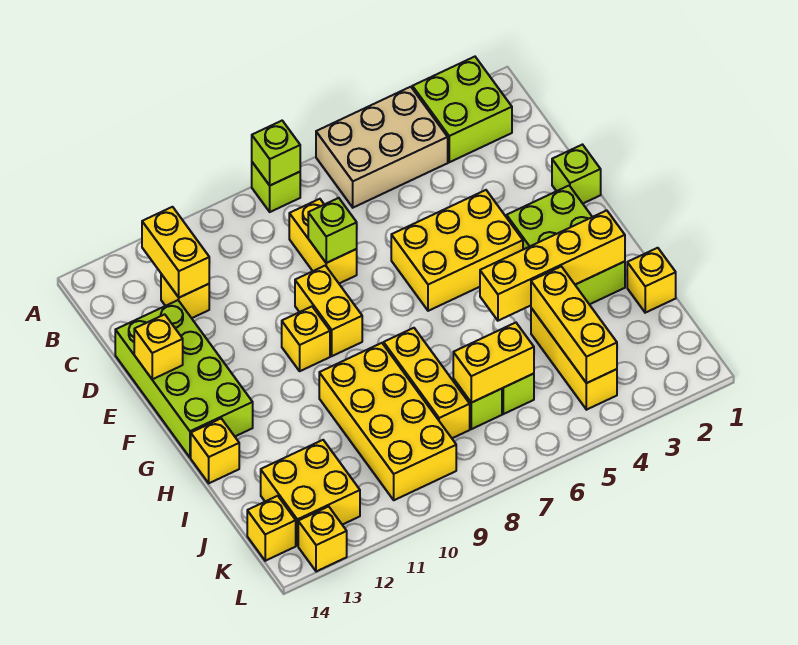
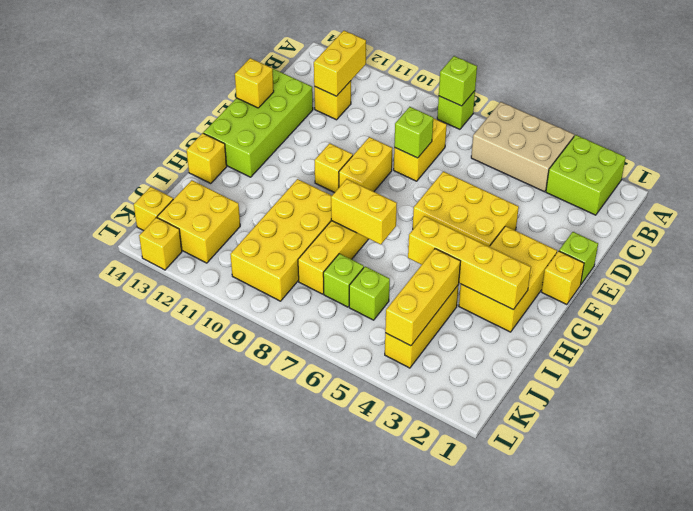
lime brick F2:H3 level 1 -> yellow brick F2:H3 level 1
yellow brick I1 level 1 -> yellow brick F1 level 1
yellow brick J6:J7 level 2 -> yellow brick H7:H8 level 2

